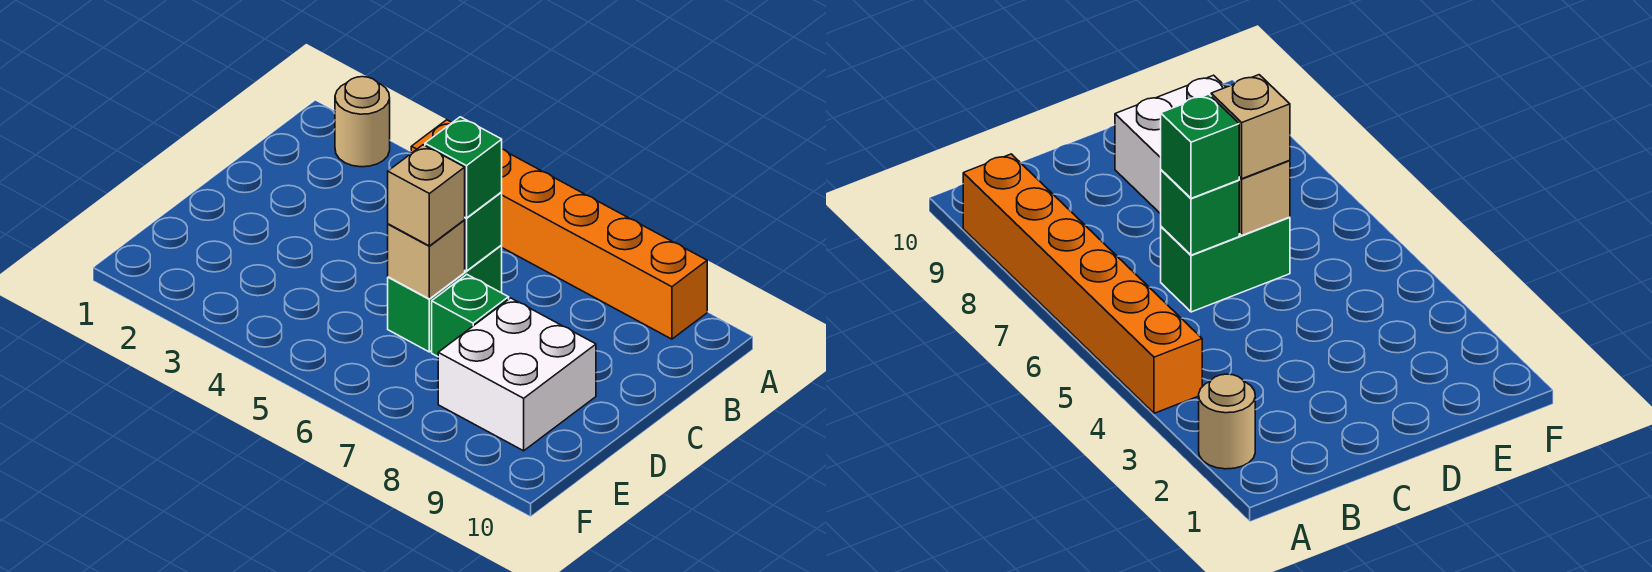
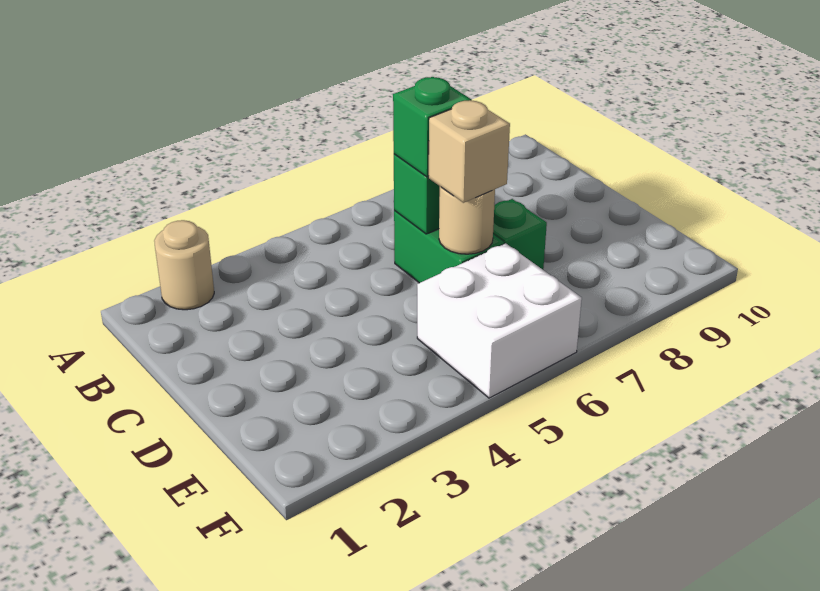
orange brick A4:A9 level 1 -> none
tan brick D6 level 2 -> tan round brick D6 level 2
white brick D8:E9 level 1 -> white brick E5:F6 level 1

